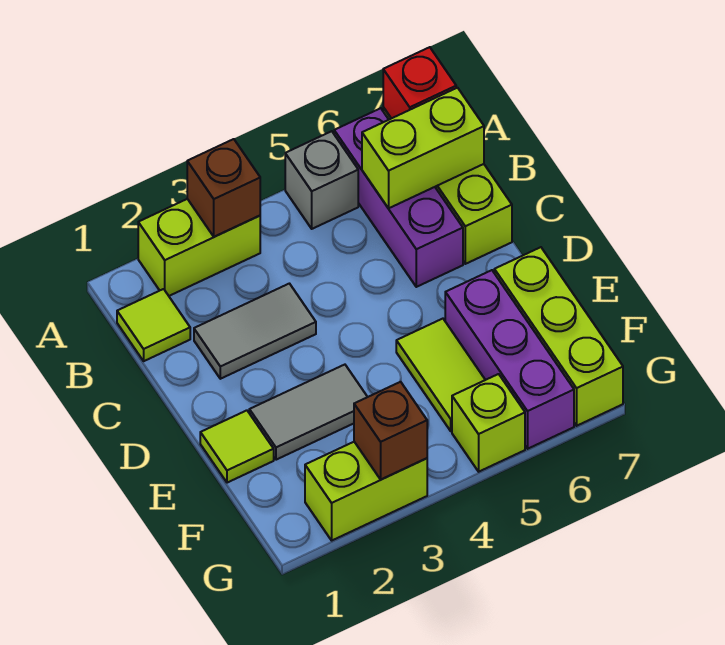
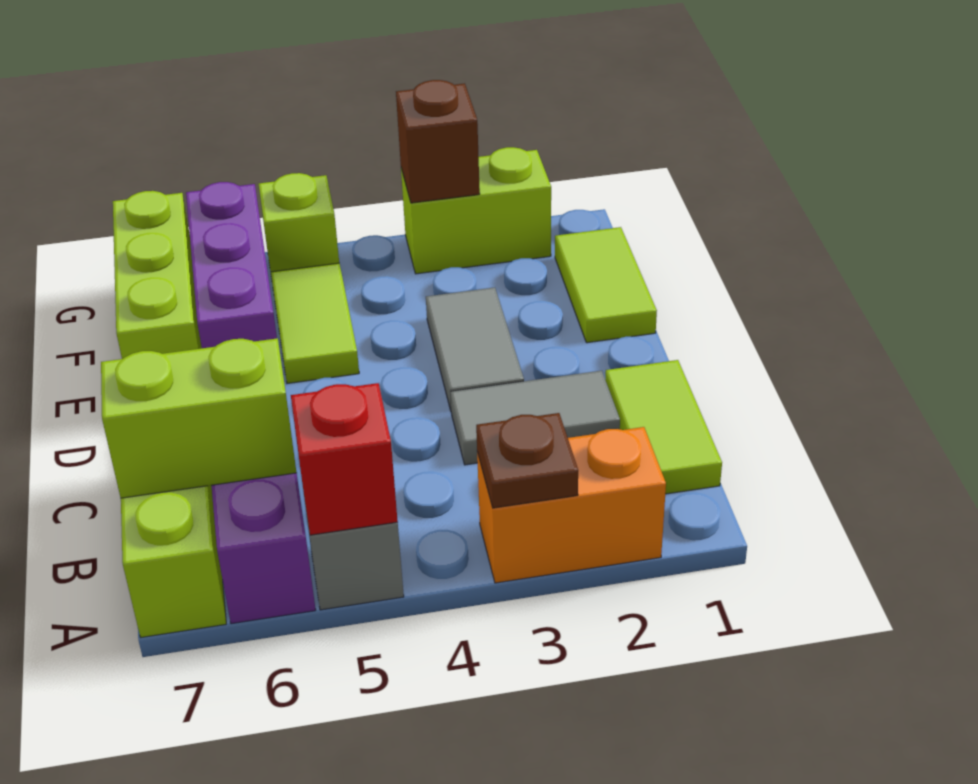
lime brick A2:A3 level 1 -> orange brick A2:A3 level 1
brown brick A3 level 2 -> brown plate A3 level 2
red brick A7 level 2 -> red brick A5 level 2
lime tile B1 level 1 -> lime tile B1:C1 level 1
lime tile E1 level 1 -> lime tile E1:F1 level 1
grey tile E2:E3 level 1 -> grey tile D3:E3 level 1

